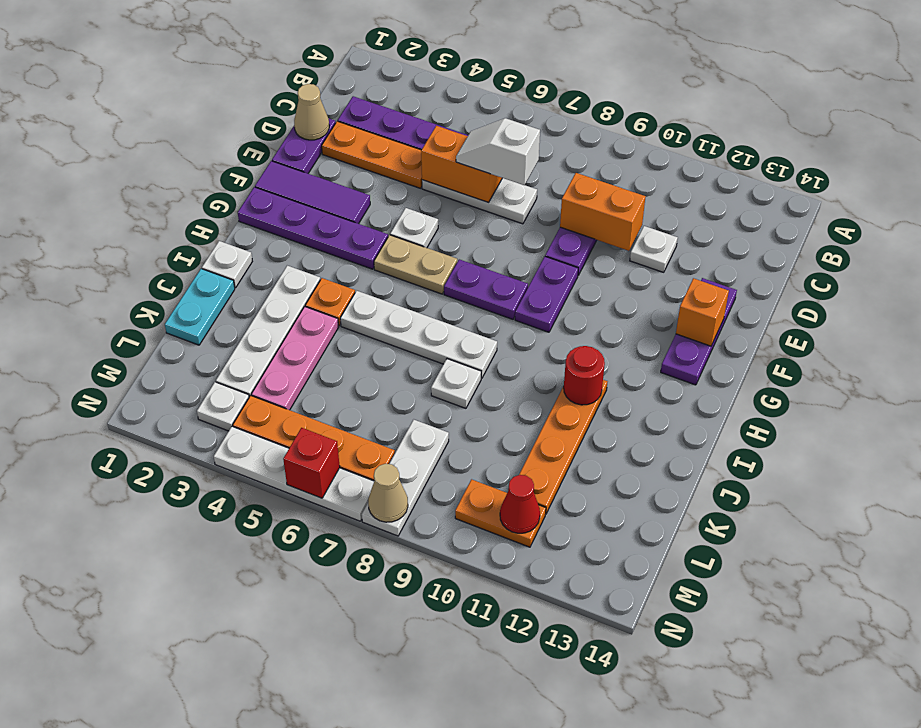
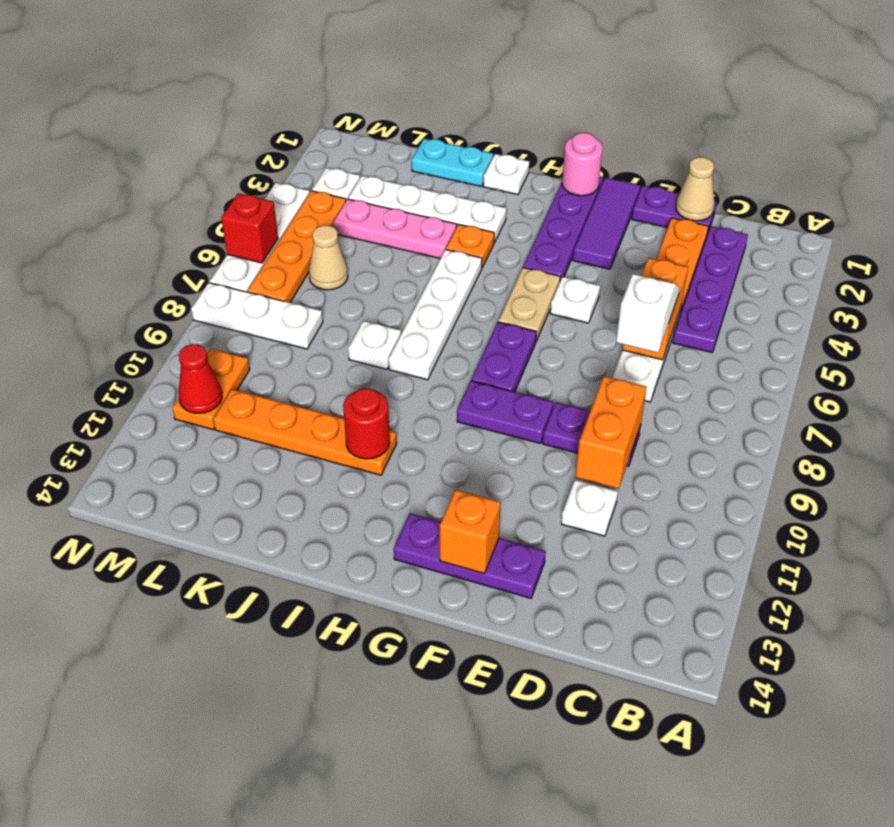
none -> pink round brick G1 level 2
tan cone N8 level 2 -> tan cone L6 level 1

